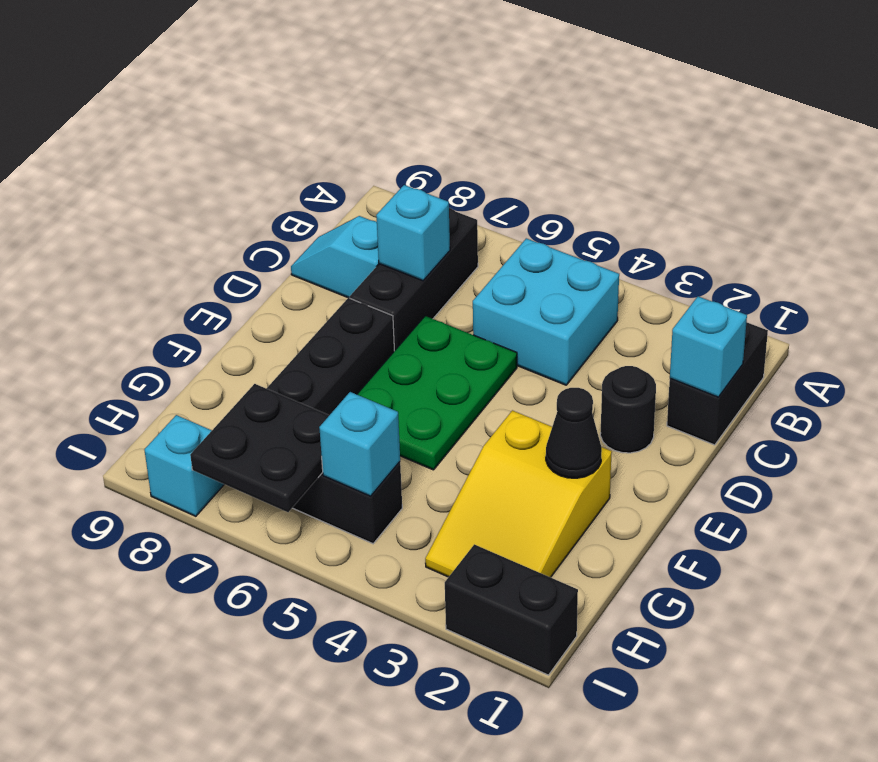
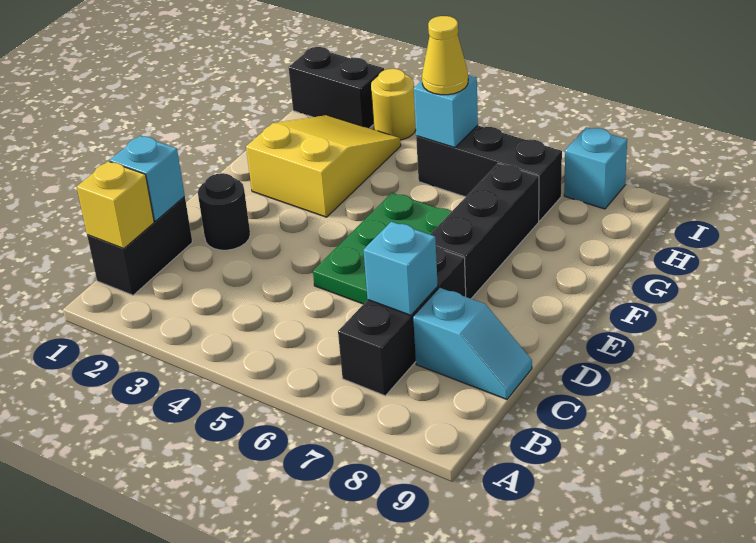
none -> yellow brick B1 level 2
cyan brick B4:C5 level 1 -> none
black cone F2 level 2 -> none
none -> yellow cone H5 level 3
black plate H6:I7 level 2 -> none
none -> yellow round brick I3 level 1

